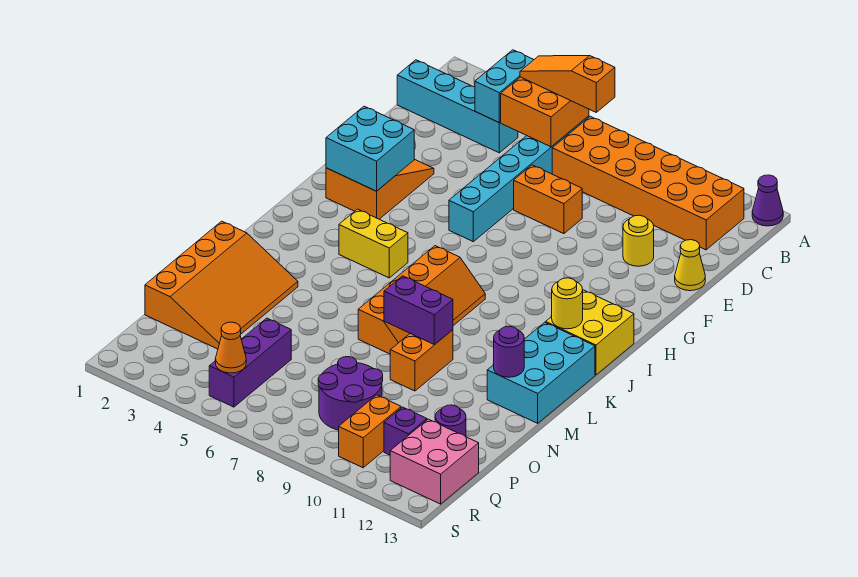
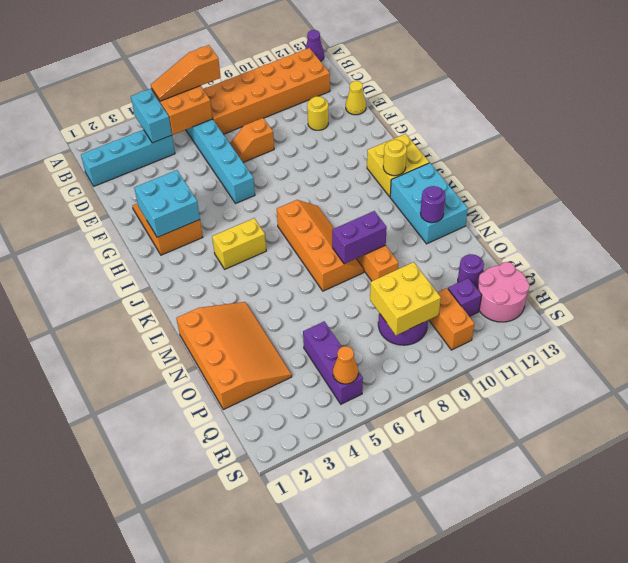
orange brick E7:E8 level 1 -> orange slope E7:E8 level 1 top 8
none -> yellow brick P8:Q9 level 2
pink brick Q12:R13 level 1 -> pink round brick Q12:R13 level 1

